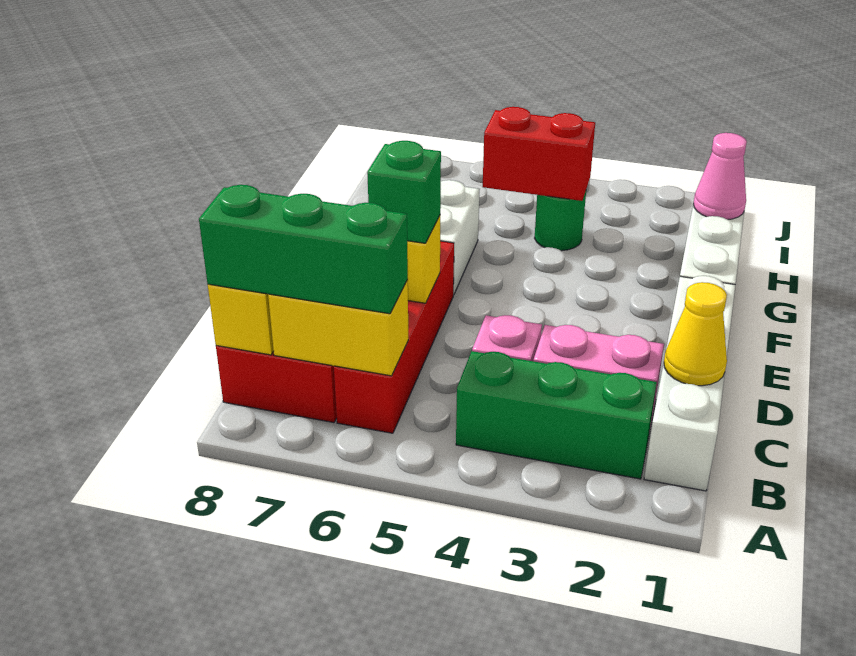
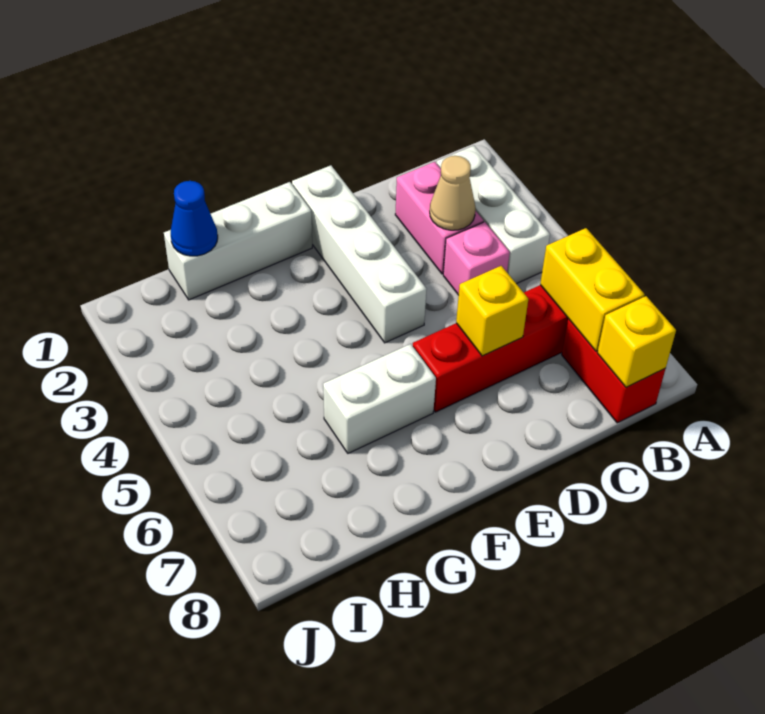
white brick B1:E1 level 1 -> white brick E1:E4 level 1
green brick B2:B4 level 1 -> white brick B2:B4 level 1
green brick B6:B8 level 3 -> none
yellow cone C1 level 2 -> none
none -> tan cone C3 level 2
green brick D6 level 3 -> none
pink cone H1 level 2 -> blue cone H1 level 2
green round brick H4 level 1 -> none
red brick H4:H5 level 2 -> none

